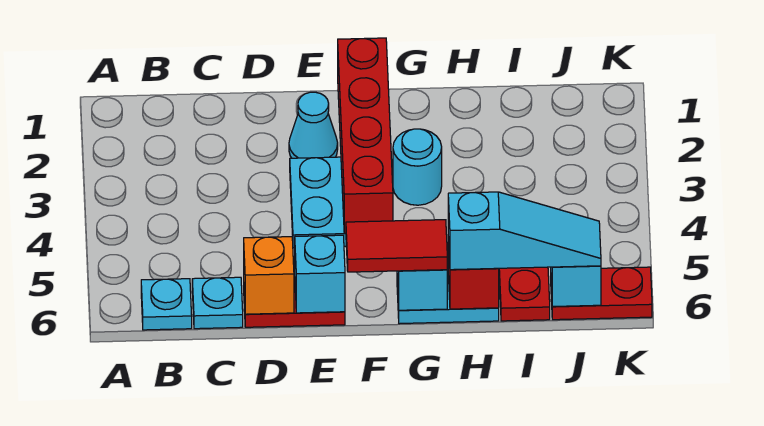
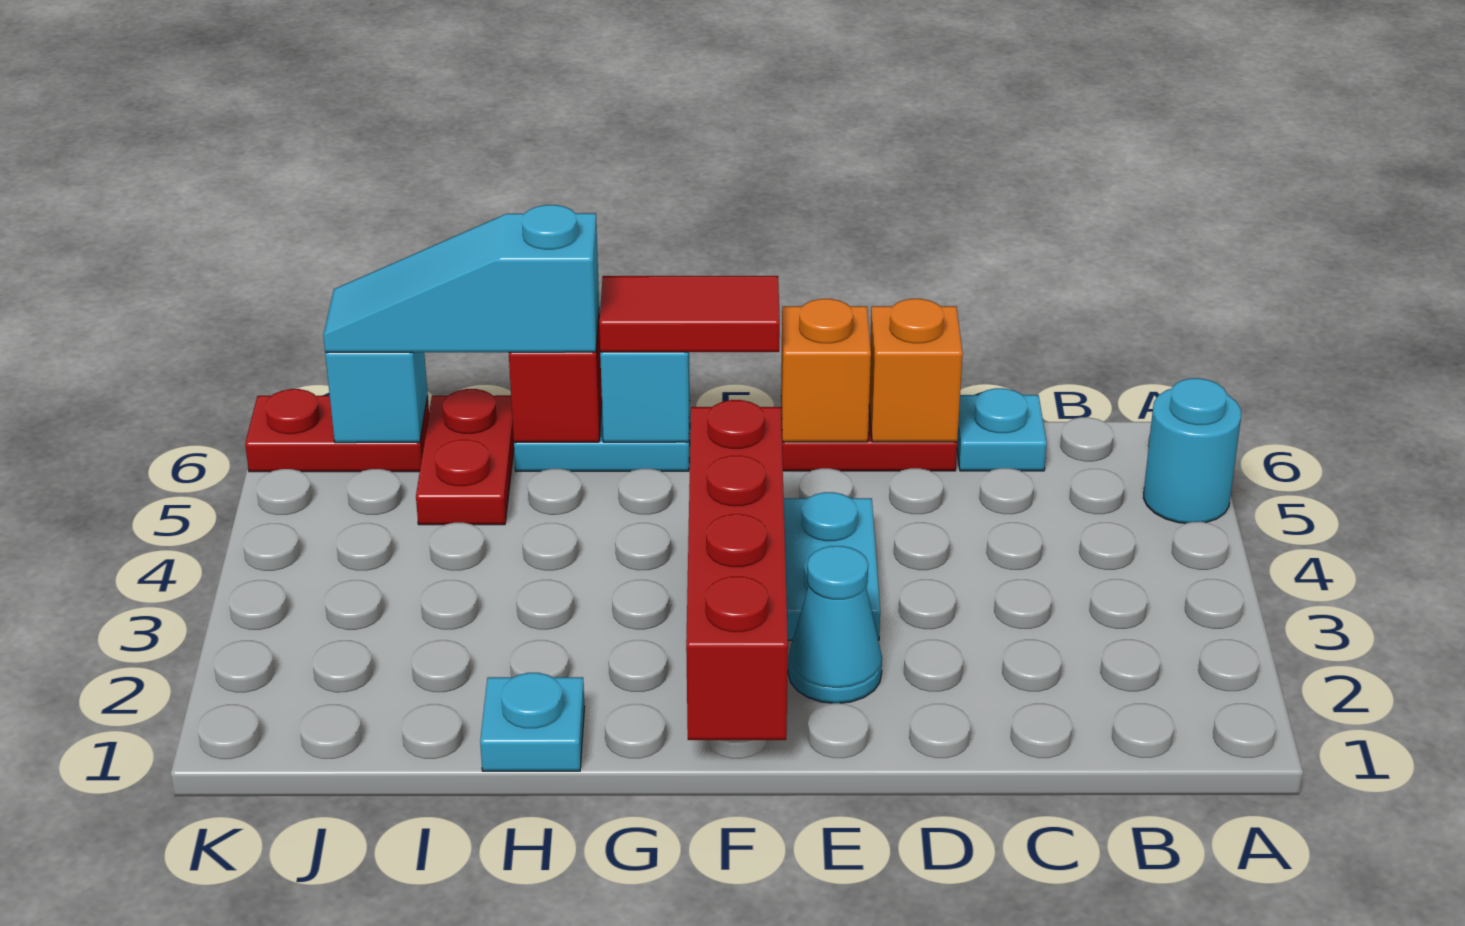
cyan plate B6 level 1 -> cyan plate H1 level 1
cyan brick E6 level 2 -> orange brick E6 level 2
cyan round brick G3 level 1 -> cyan round brick A5 level 1

